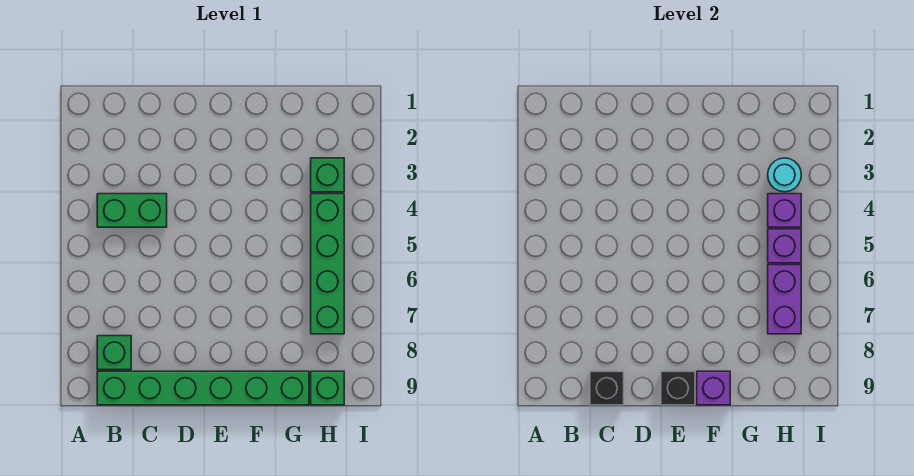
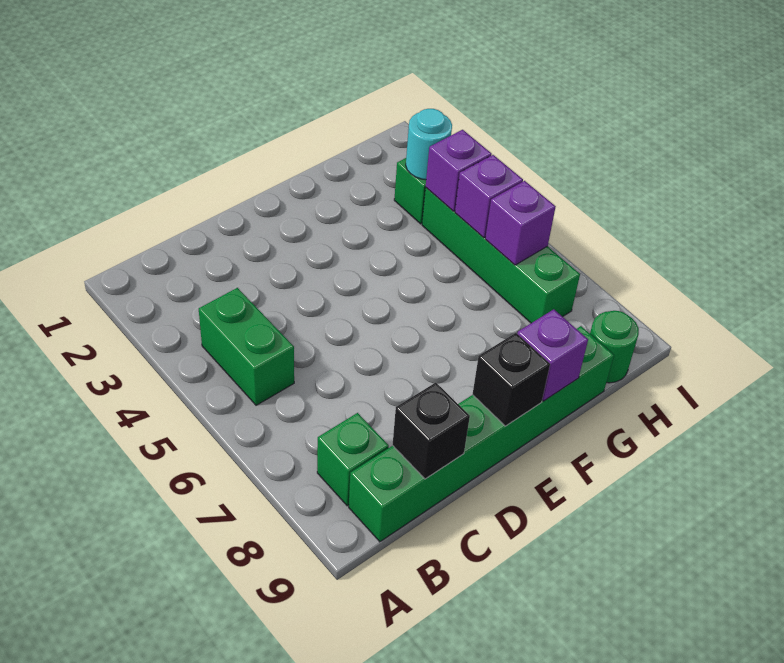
green brick B4:C4 level 1 -> green brick B4:B5 level 1
purple brick H6:H7 level 2 -> purple brick H6 level 2
green brick H9 level 1 -> green round brick H9 level 1

